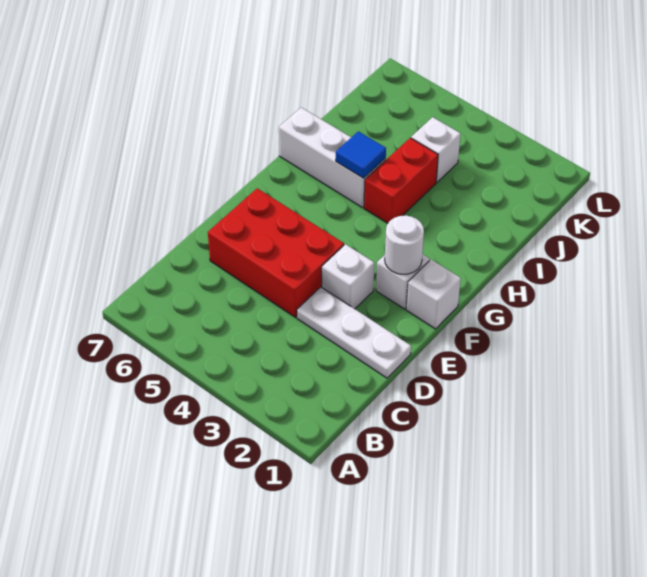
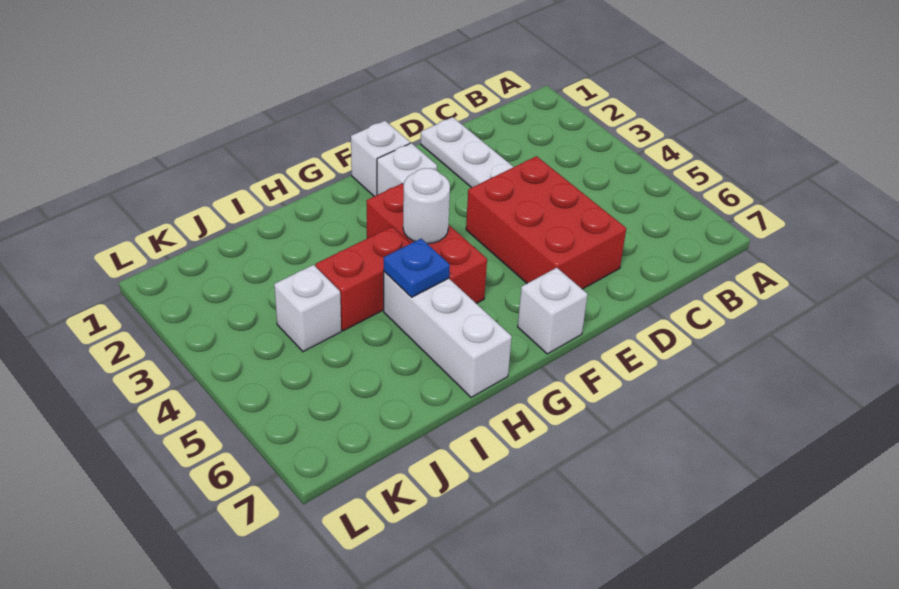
white brick E3 level 1 -> white brick F7 level 1
white round brick F2 level 2 -> white round brick G4 level 2
none -> red brick G3:G5 level 1
blue tile H5 level 2 -> blue plate H5 level 2

